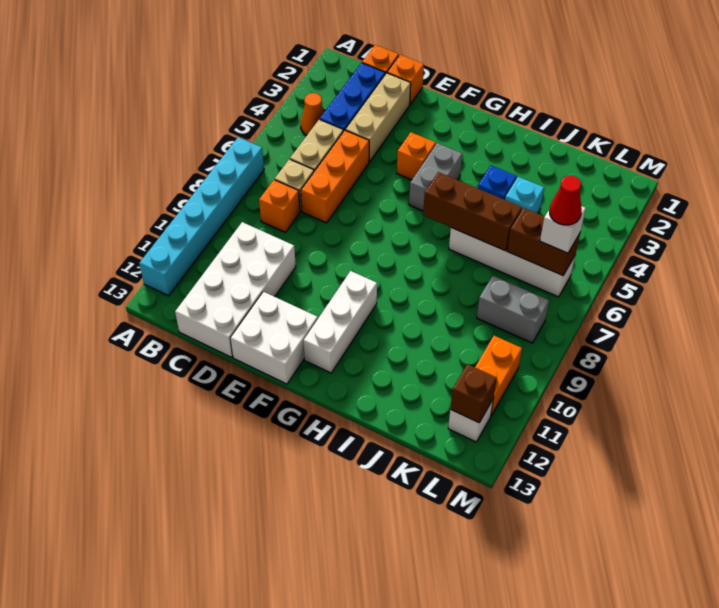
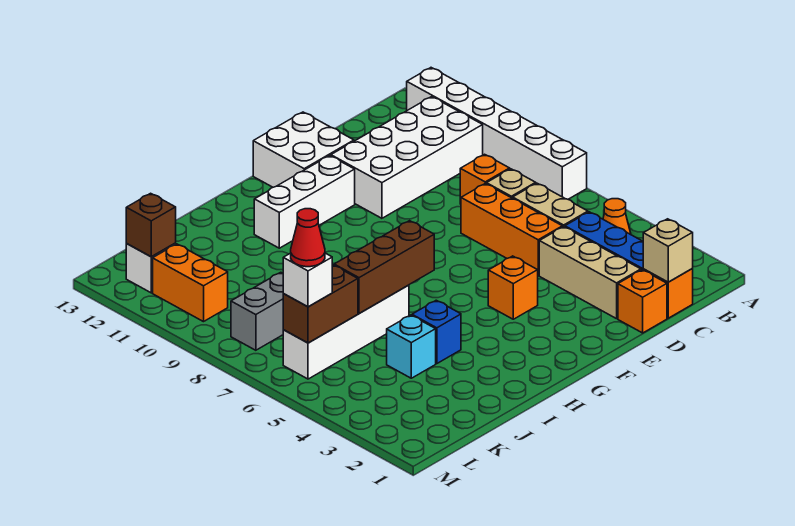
cyan brick A7:A12 level 1 -> white brick A7:A12 level 1
none -> tan brick C1 level 2
white brick C10:D13 level 1 -> white brick B10:E11 level 1
grey brick G4:G5 level 1 -> none
white brick G10:G12 level 1 -> white brick F11:H11 level 1

